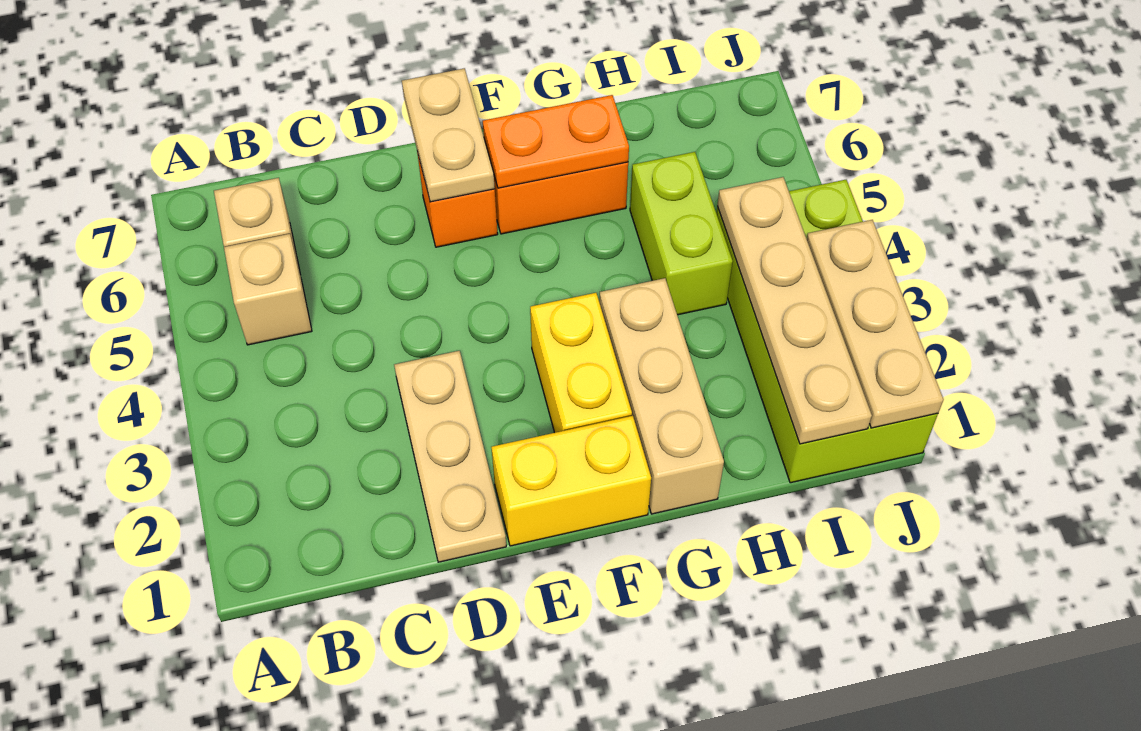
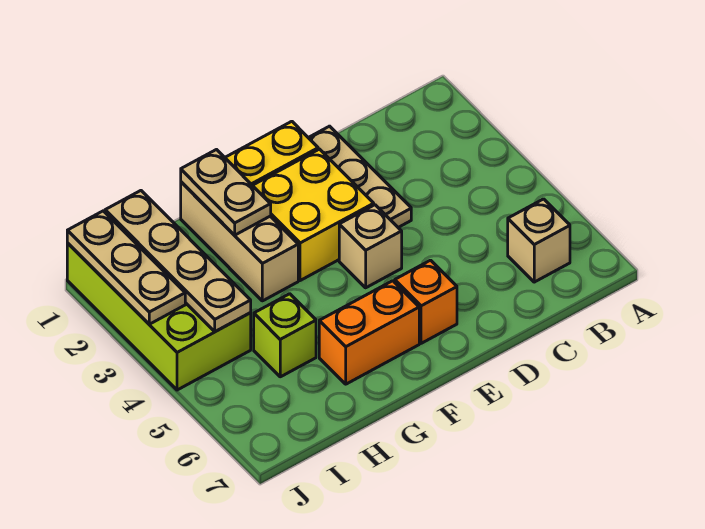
tan brick B5 level 1 -> tan brick E4 level 1
tan plate E6:E7 level 2 -> tan plate G1:G2 level 2
yellow brick F2:F3 level 1 -> yellow brick E2:F3 level 1
orange plate F6:G6 level 2 -> none
lime brick H4:H5 level 1 -> lime brick H5 level 1

